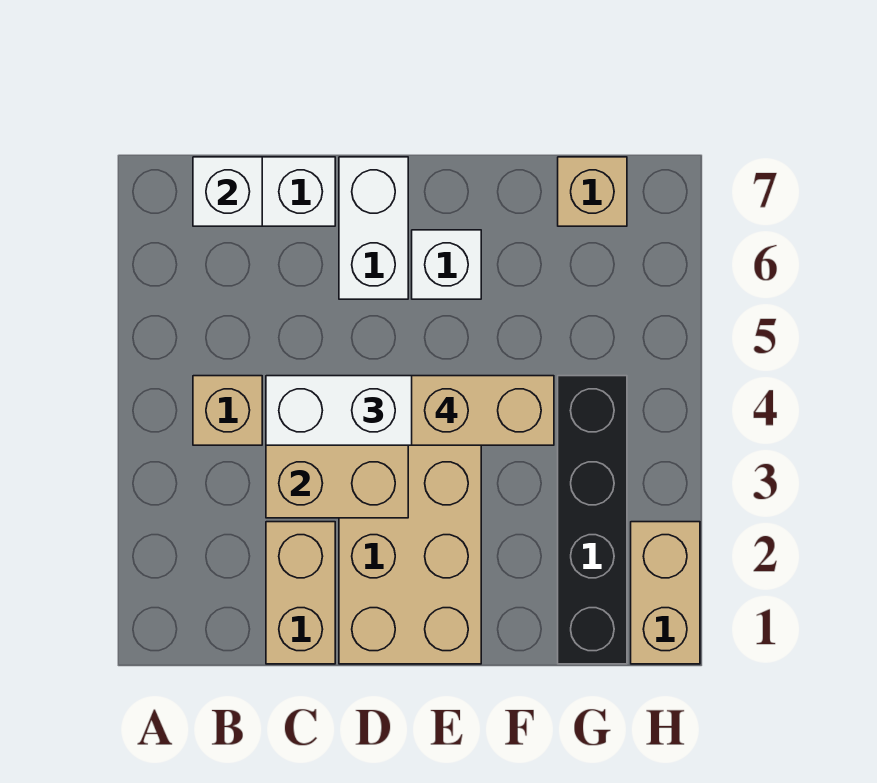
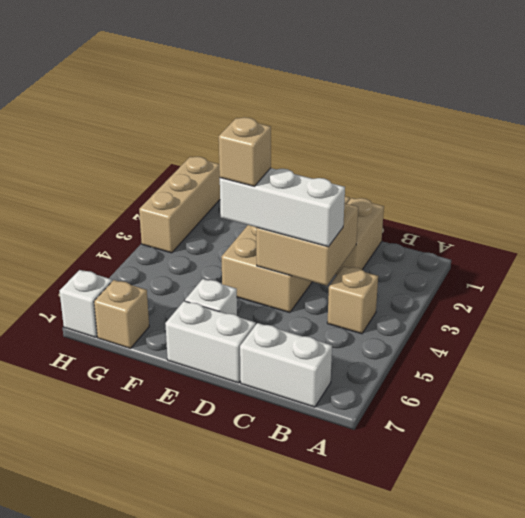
white brick B7 level 2 -> white brick H7 level 1
white brick D6:D7 level 1 -> white brick D7:E7 level 1
tan brick E4:F4 level 4 -> tan brick E4 level 4
black brick G1:G4 level 1 -> none
tan brick H1:H2 level 1 -> tan brick H1:H3 level 1

